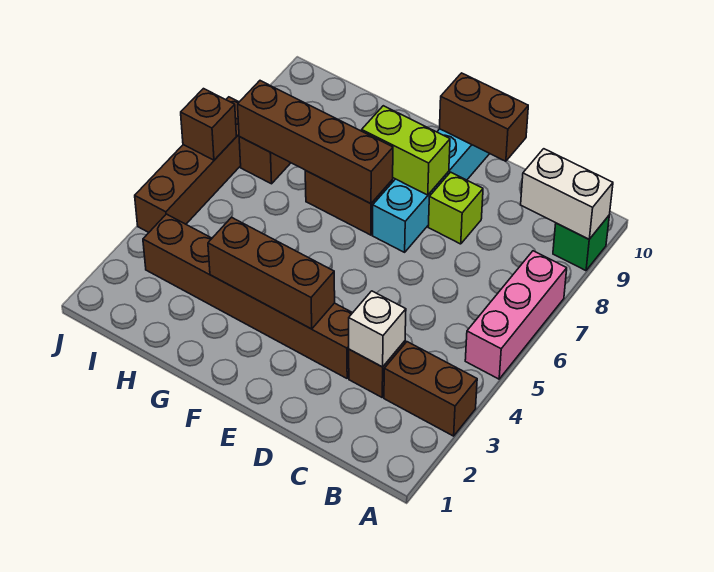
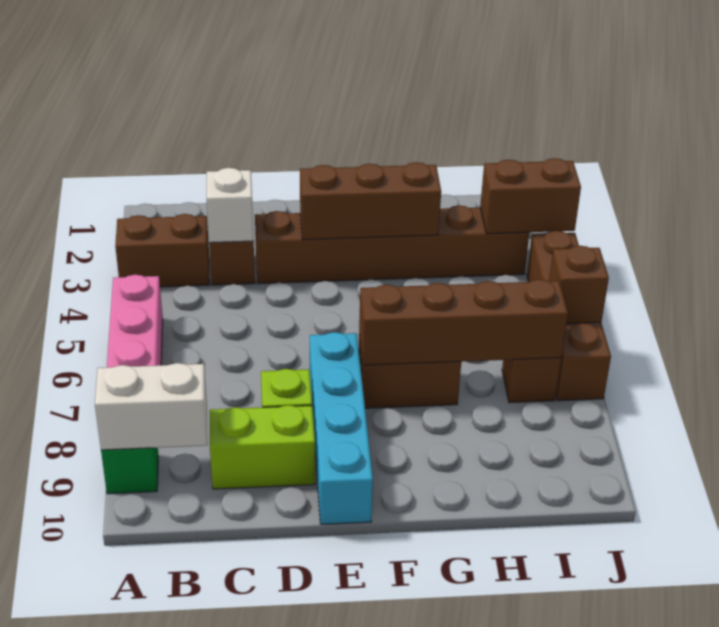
brown brick D10:E10 level 2 -> brown brick I3:J3 level 2
lime brick E8:F8 level 2 -> lime brick C9:D9 level 1

